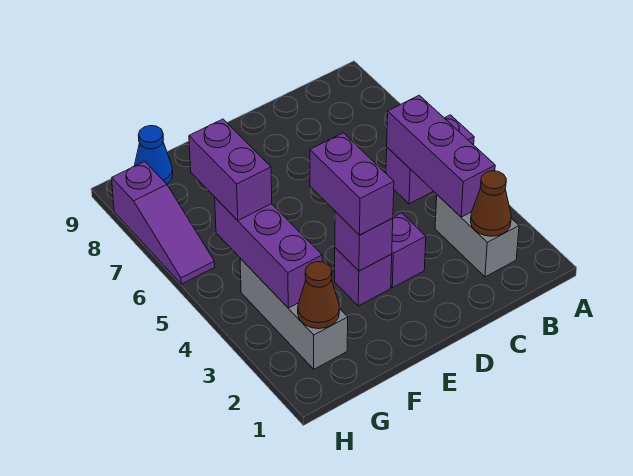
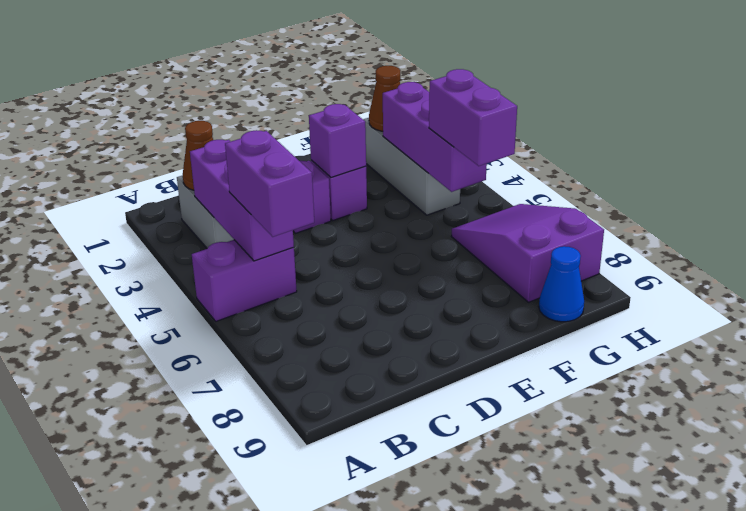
purple brick E3:E4 level 3 -> purple brick B5:B6 level 3
purple slope H6:H8 level 1 top 8 -> purple slope G6:H8 level 1 top 8

